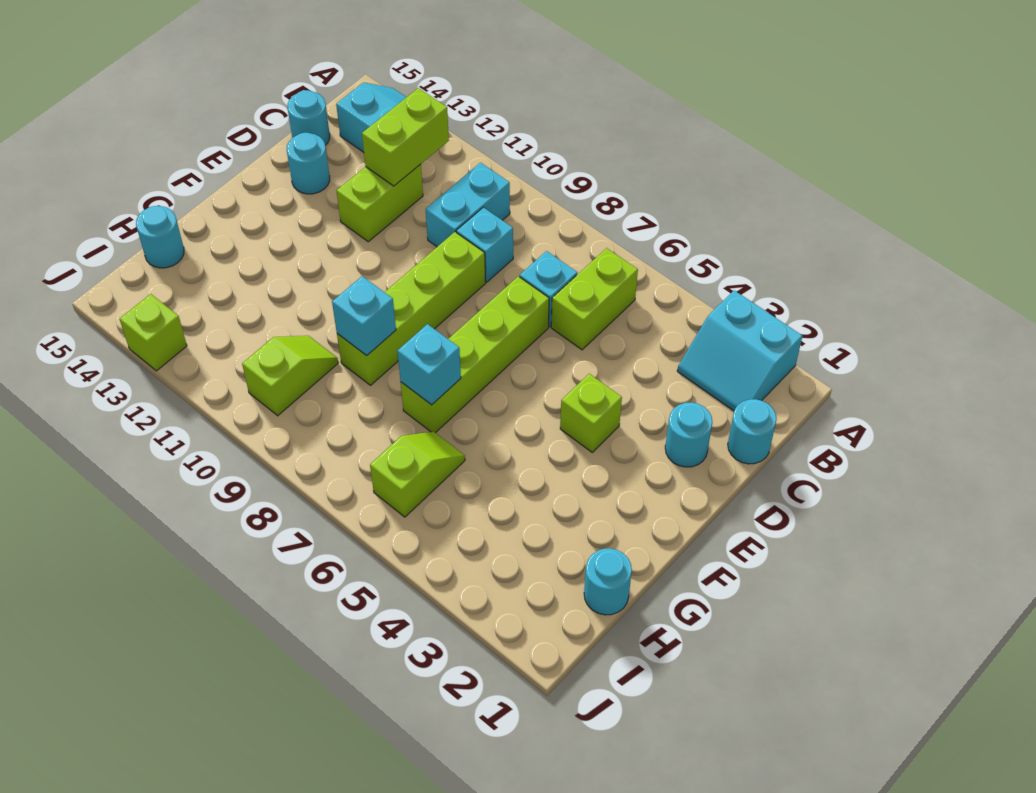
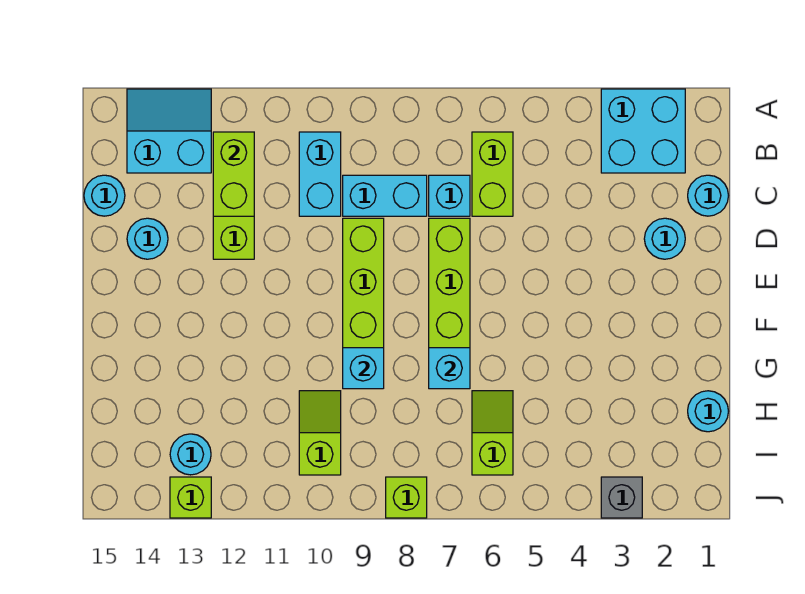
cyan slope A2:B3 level 1 top A -> cyan brick A2:B3 level 1
cyan brick C9 level 1 -> cyan brick C8:C9 level 1
lime brick E4 level 1 -> lime brick J8 level 1
cyan round brick H15 level 1 -> cyan round brick I13 level 1
none -> grey brick J3 level 1

